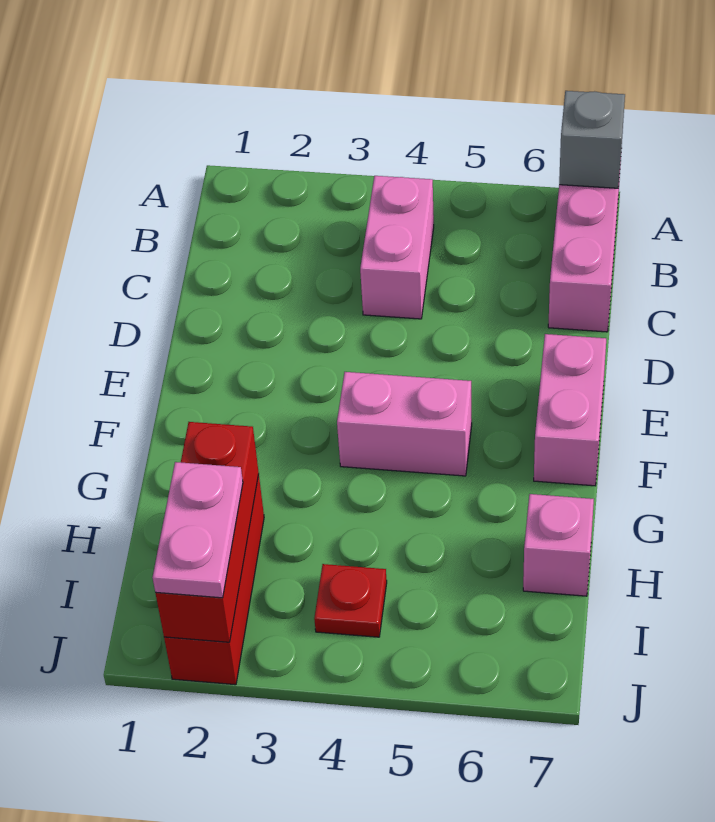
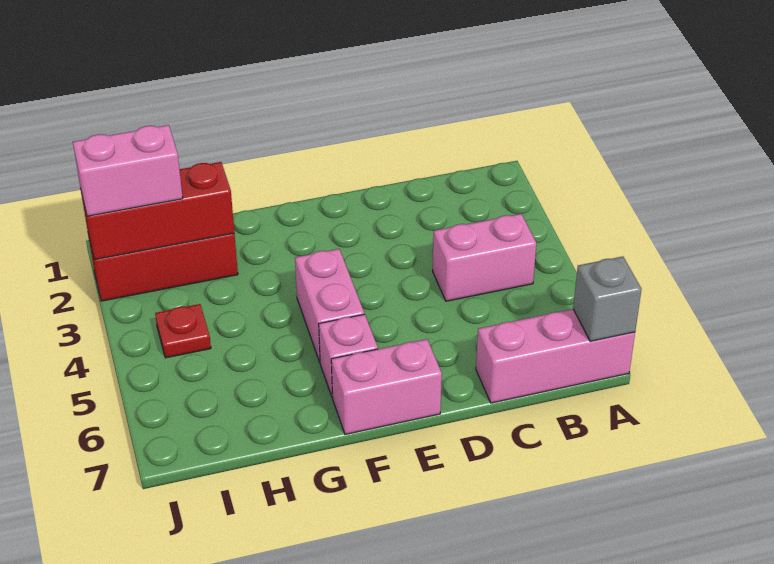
pink brick H7 level 1 -> pink brick F6 level 1
pink plate I2:J2 level 3 -> pink brick I2:J2 level 3

